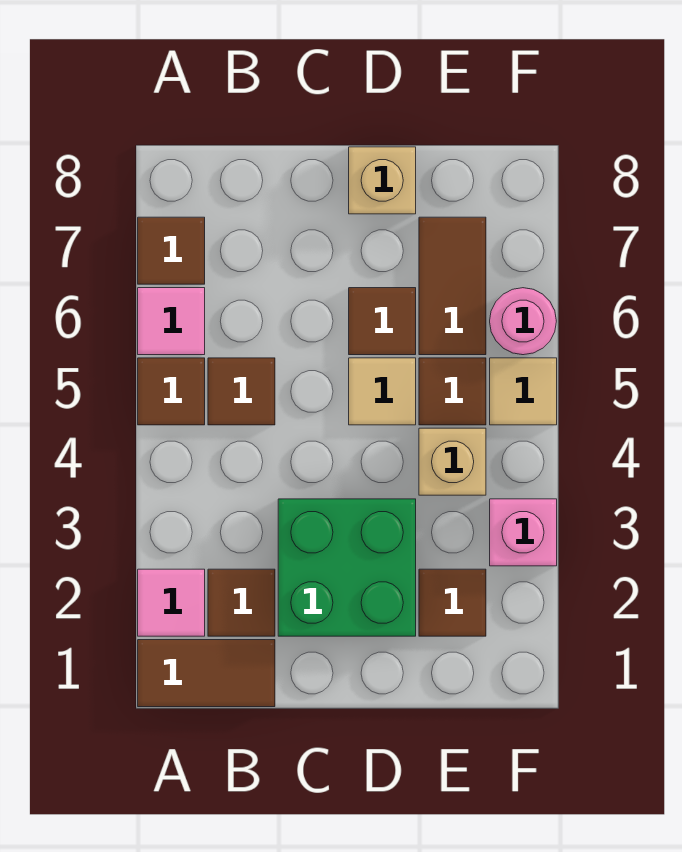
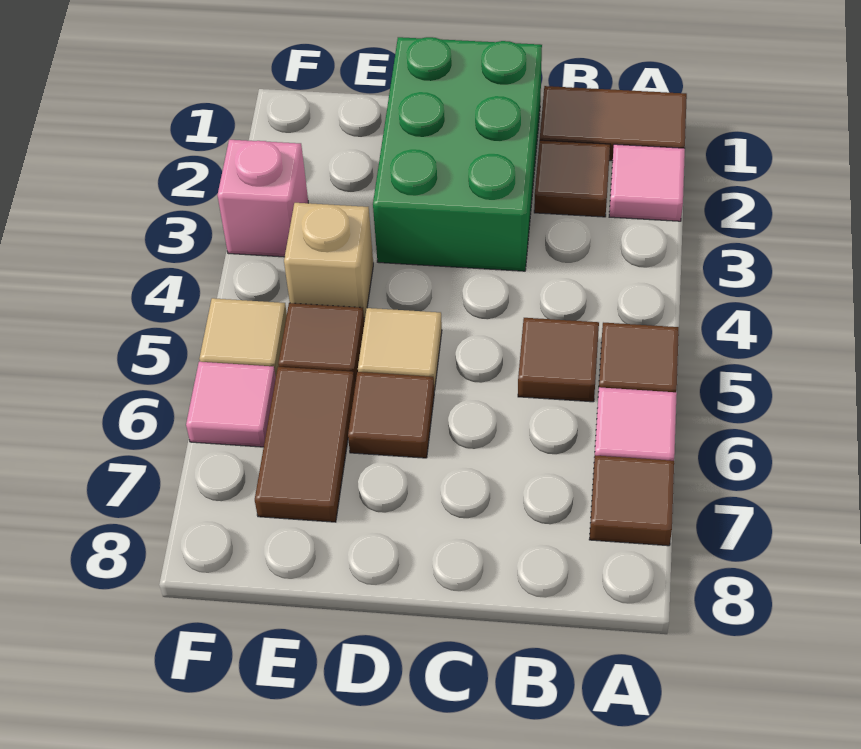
green brick C2:D3 level 1 -> green brick C1:D3 level 1
tan brick D8 level 1 -> none
brown tile E2 level 1 -> none
pink round brick F6 level 1 -> pink tile F6 level 1

